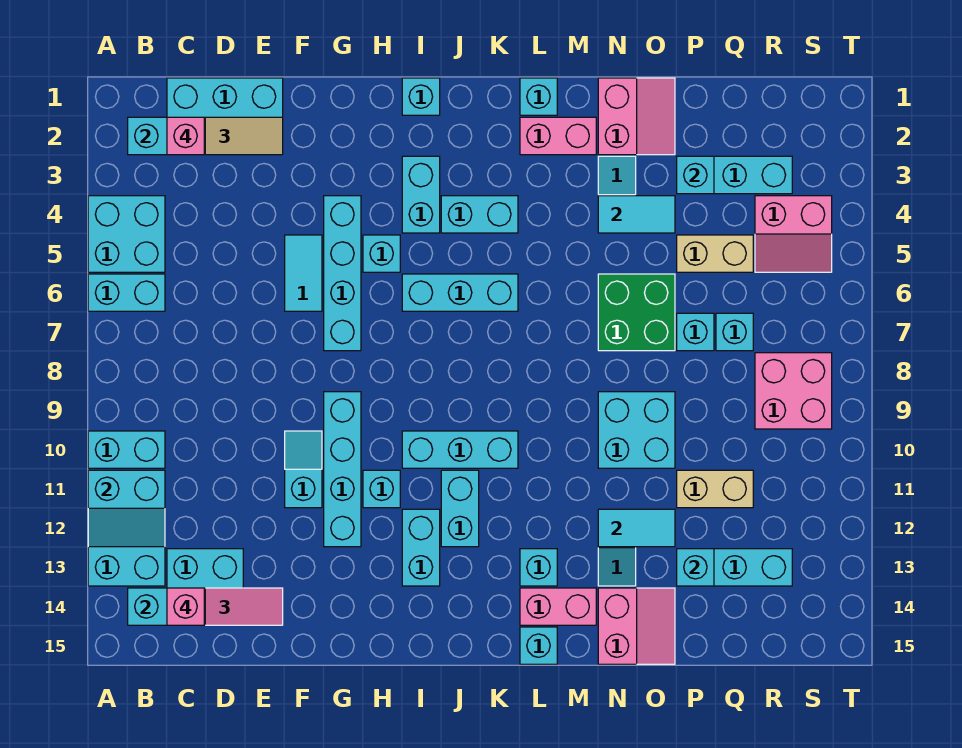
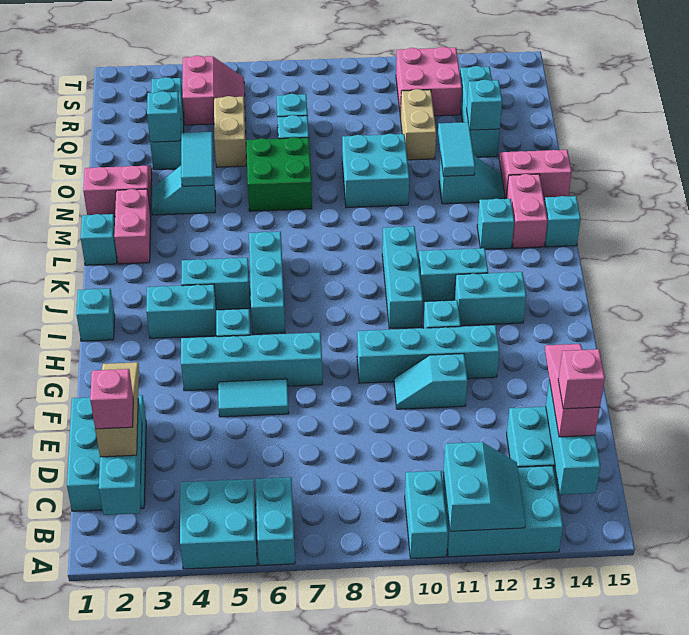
cyan brick J4:K4 level 1 -> cyan brick J4:J5 level 1
pink brick R8:S9 level 1 -> pink brick R11:S12 level 1

